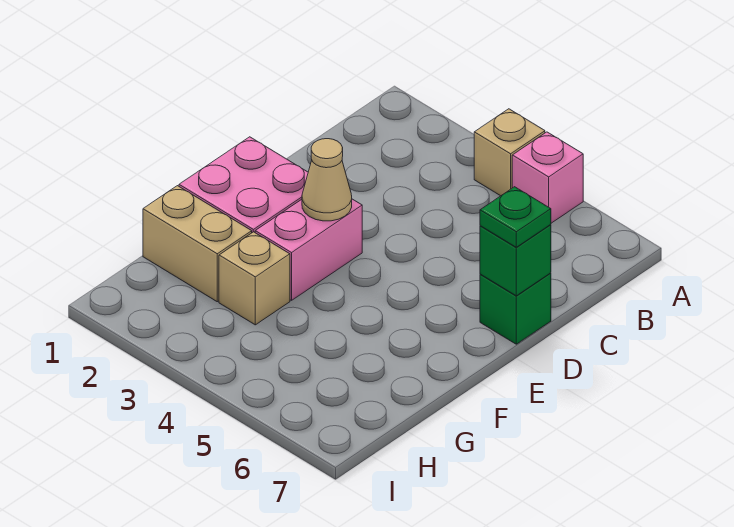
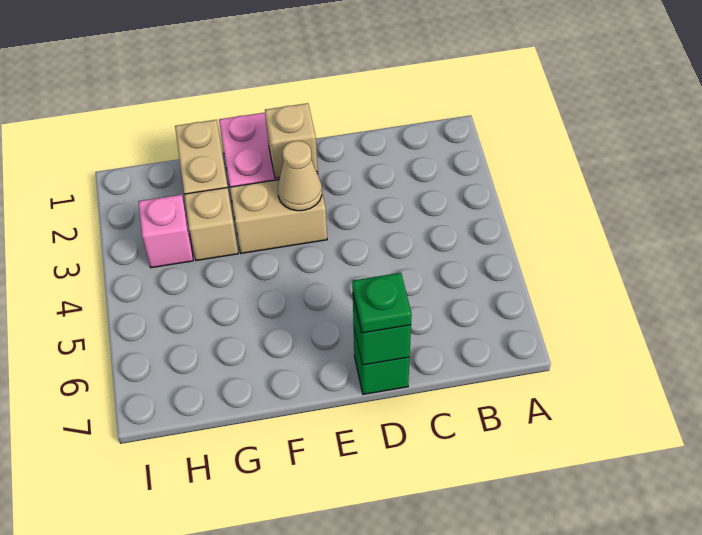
tan brick A4 level 1 -> tan brick E2 level 2
pink brick A5 level 1 -> pink brick H3 level 1
pink brick E3:F3 level 1 -> tan brick E3:F3 level 1

